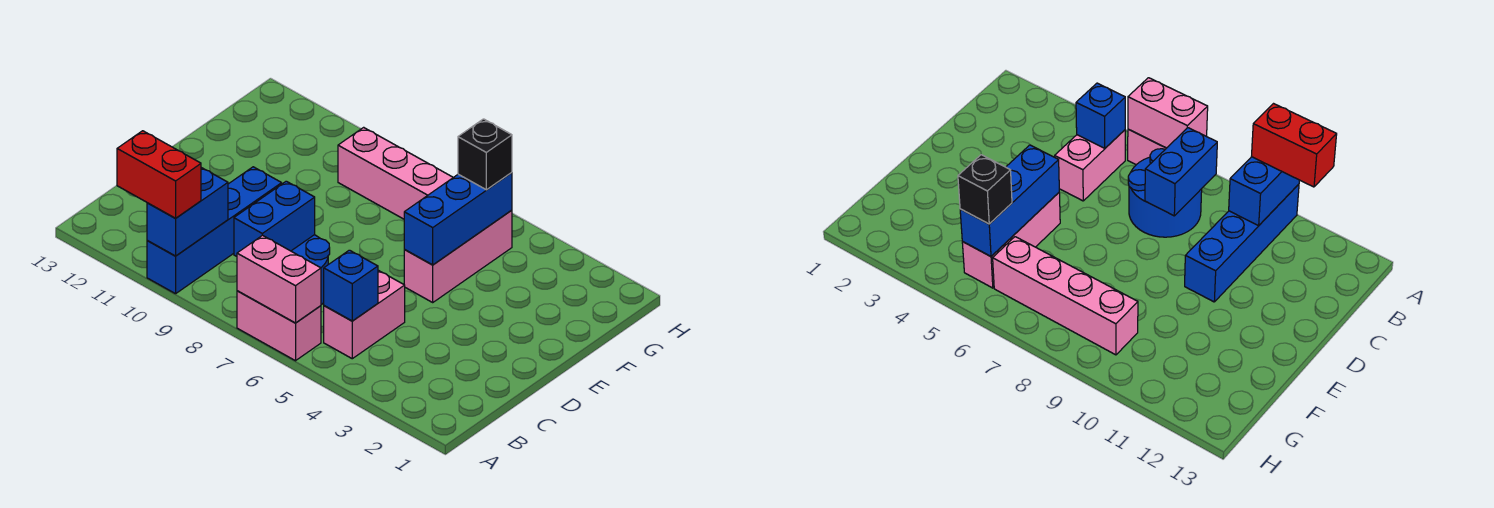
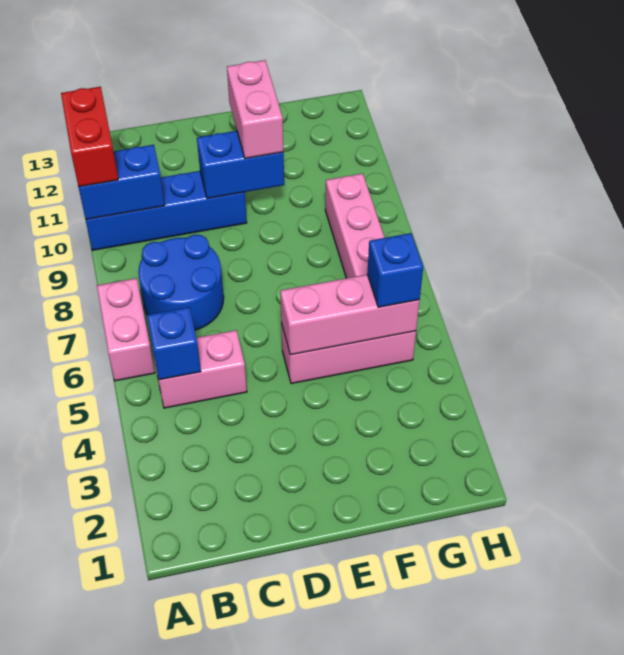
pink brick A6:A7 level 2 -> pink brick E10:E11 level 3
blue brick B8:C8 level 2 -> blue brick D10:E10 level 2
blue brick E5:G5 level 2 -> pink brick E5:G5 level 2
black brick G5 level 3 -> blue brick G5 level 3

